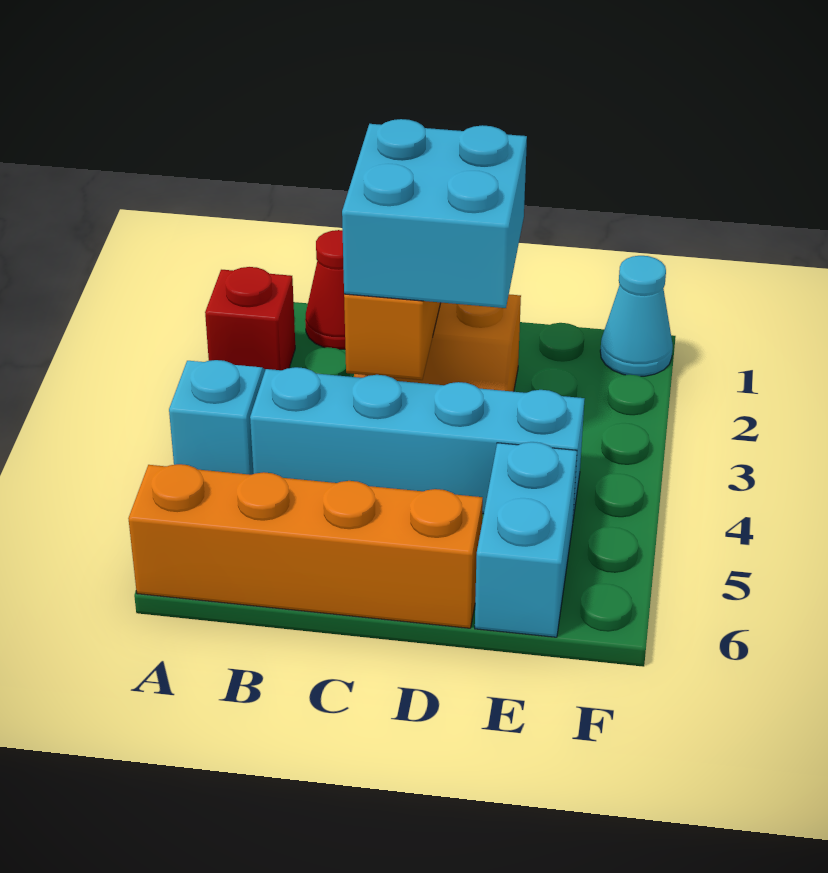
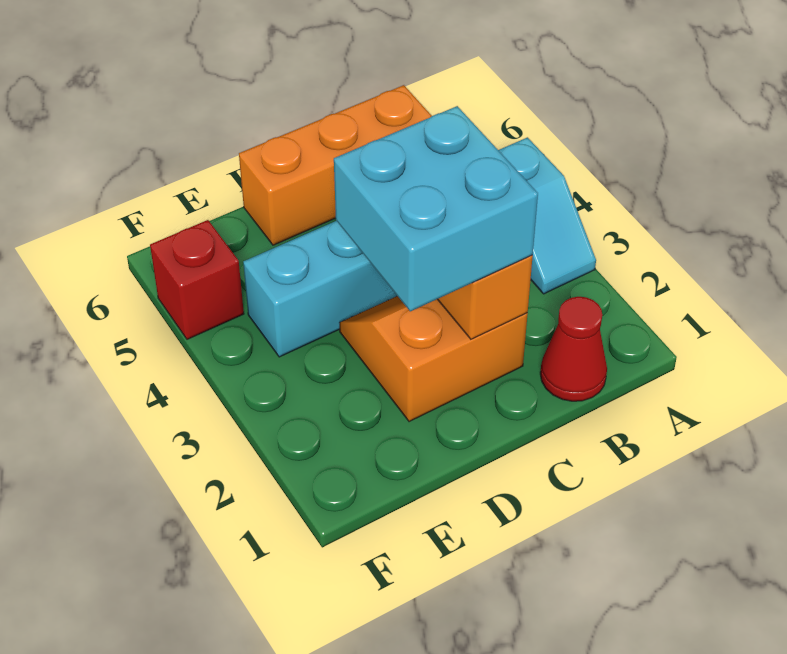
red brick A2 level 1 -> red brick F5 level 1
orange brick A6:D6 level 1 -> orange brick B6:D6 level 1
cyan brick E5:E6 level 1 -> none
cyan cone F1 level 1 -> none

